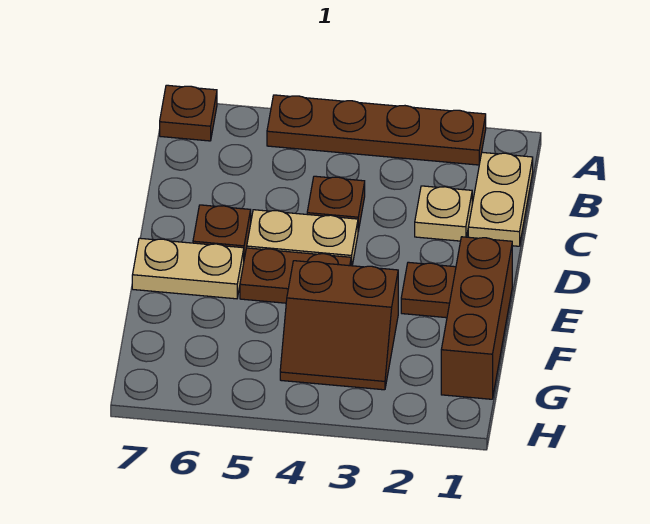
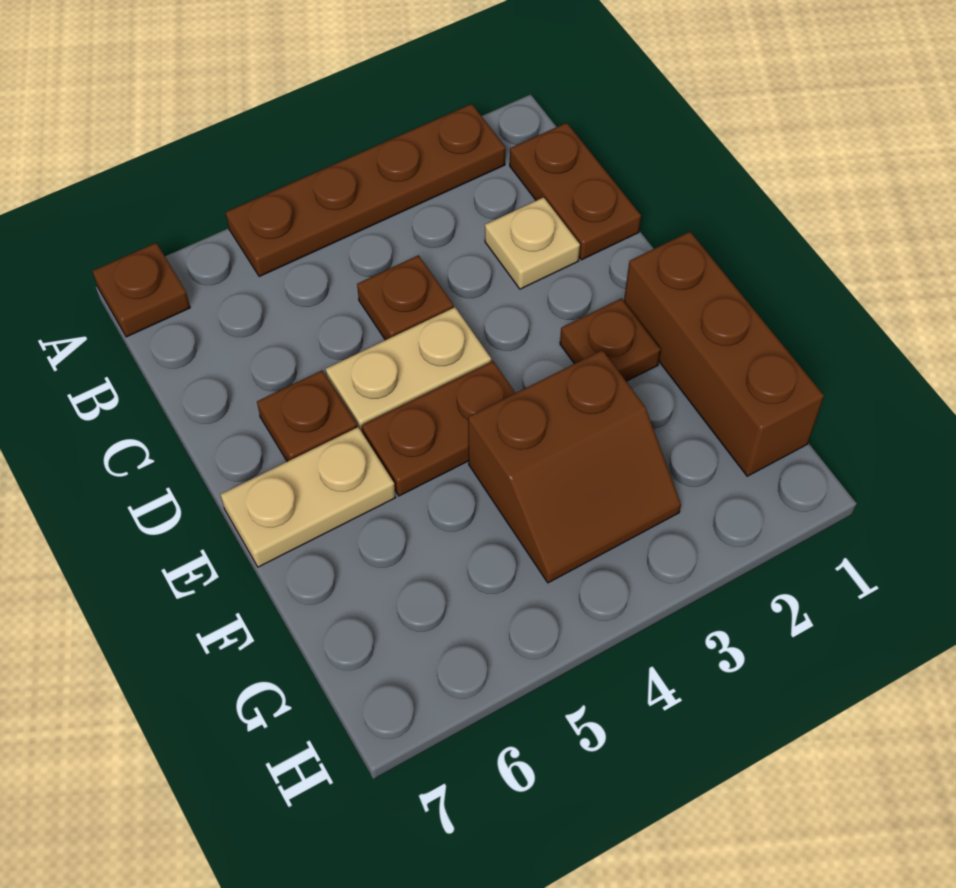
tan plate B1:C1 level 1 -> brown plate B1:C1 level 1

